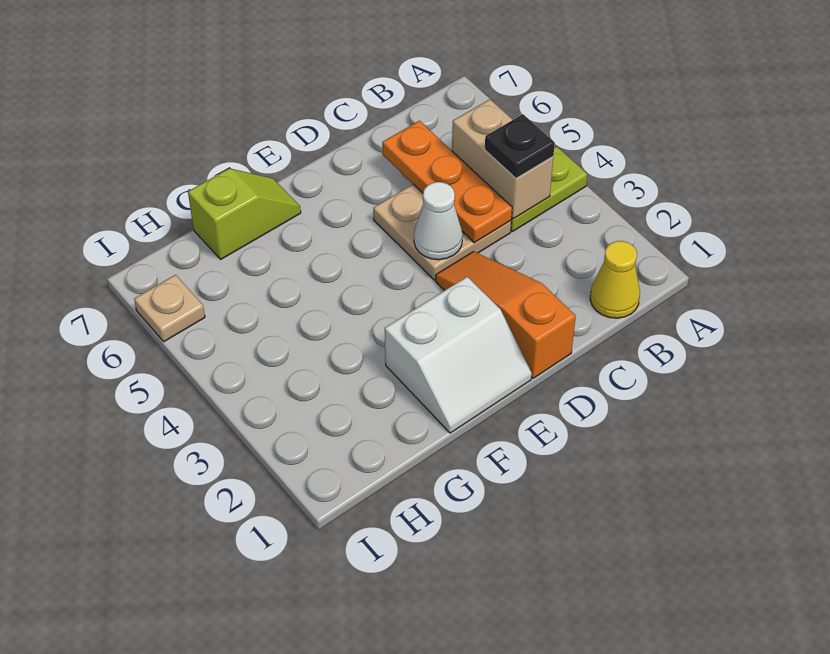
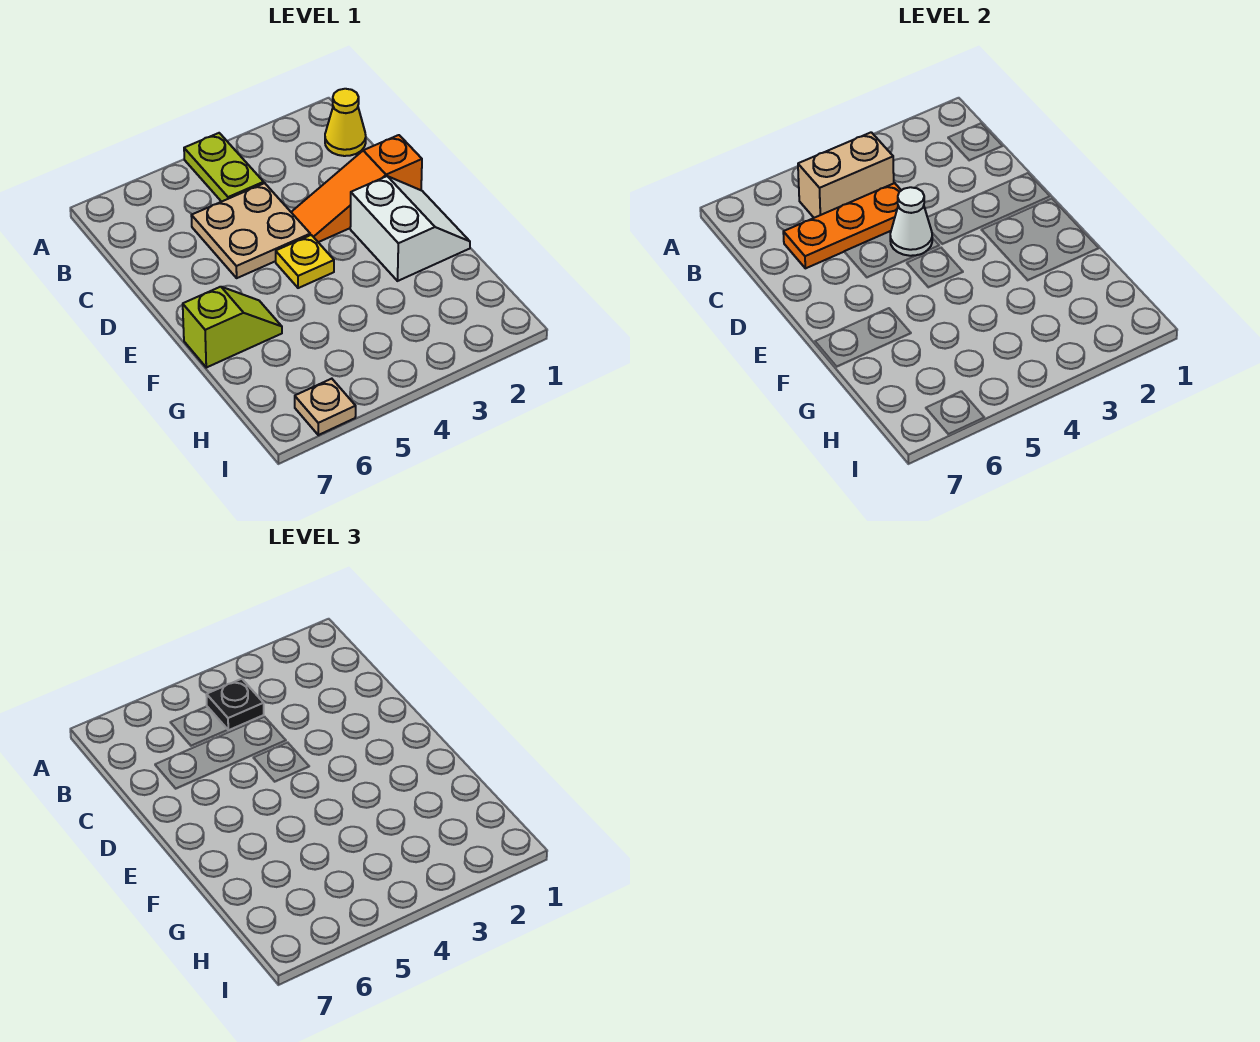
none -> yellow plate E4 level 1
lime slope F7:G7 level 1 top G -> lime slope F6:F7 level 1 top 7

